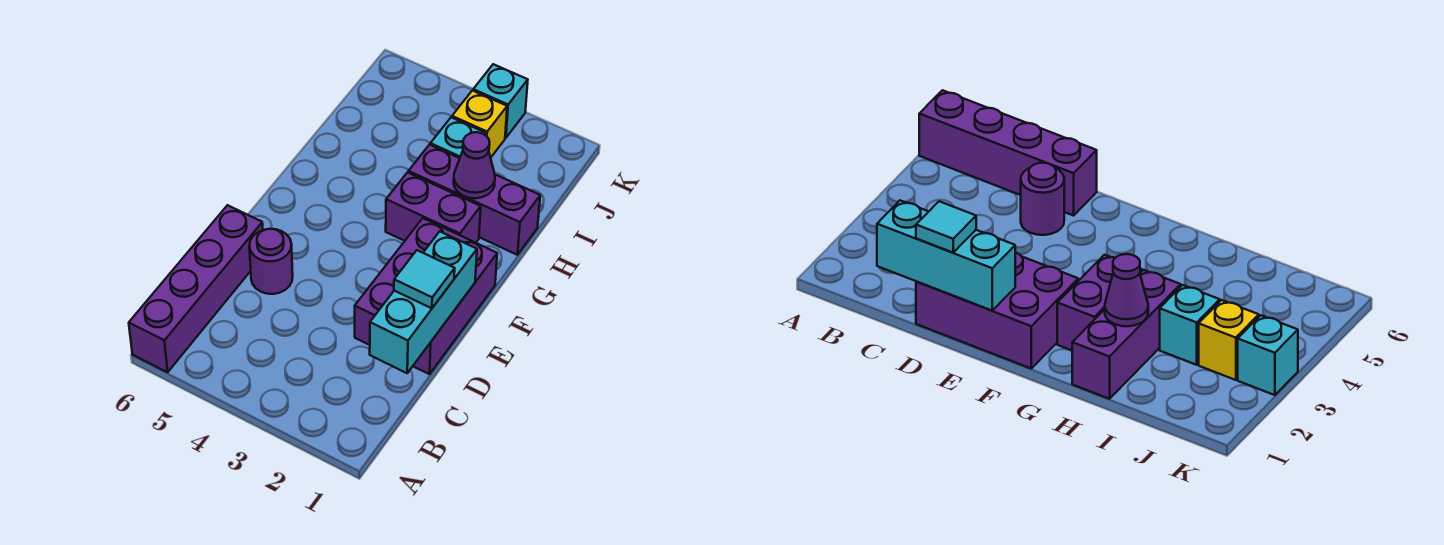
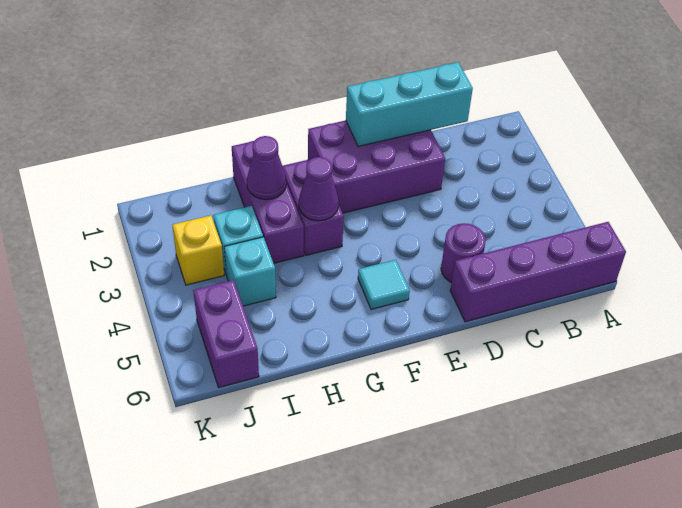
cyan tile D1 level 3 -> cyan tile F5 level 1
none -> purple cone G3 level 2
none -> purple brick J5:J6 level 1
cyan brick K3 level 1 -> cyan brick I4 level 1

